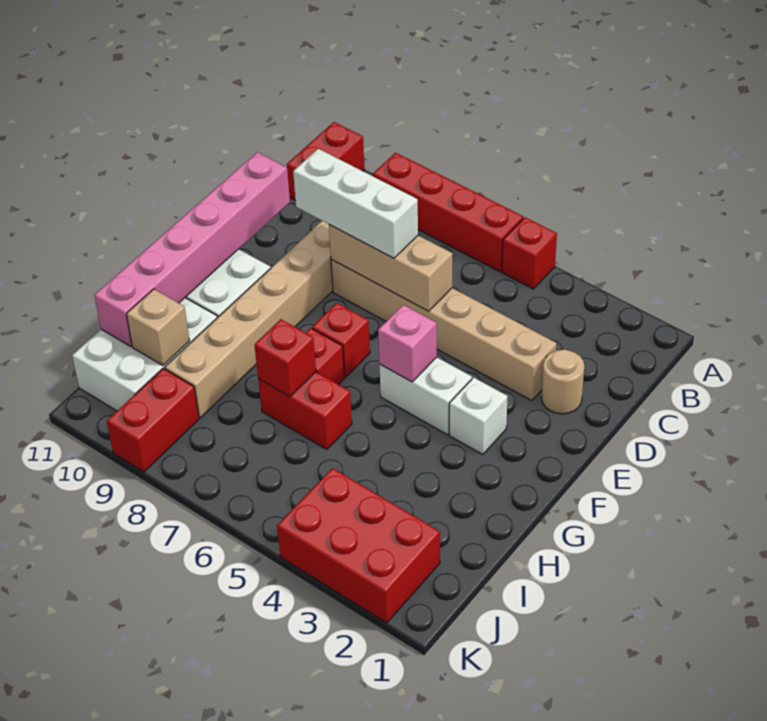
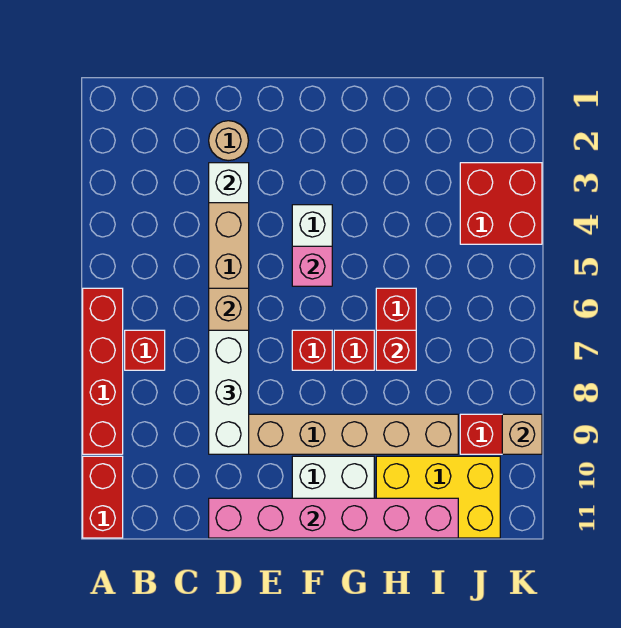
red brick A5 level 1 -> red brick B7 level 1
red brick A11:B11 level 1 -> red brick A10:A11 level 1
white brick F3 level 1 -> white brick D3 level 2
white brick H10:J11 level 1 -> yellow brick H10:J11 level 1
tan brick I10 level 2 -> tan brick K9 level 2
red brick J2:K4 level 1 -> red brick J3:K4 level 1

